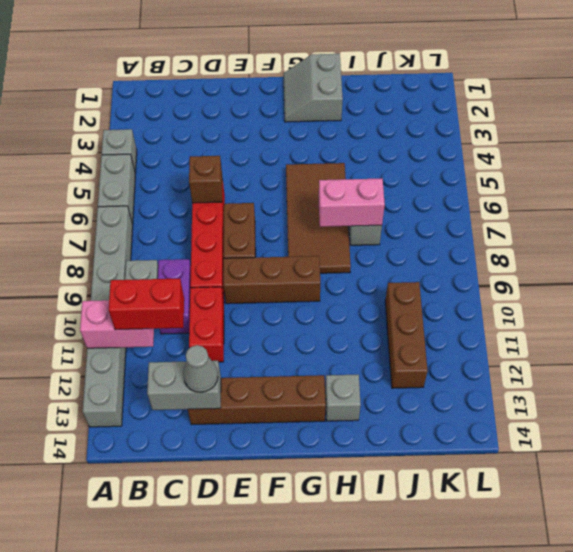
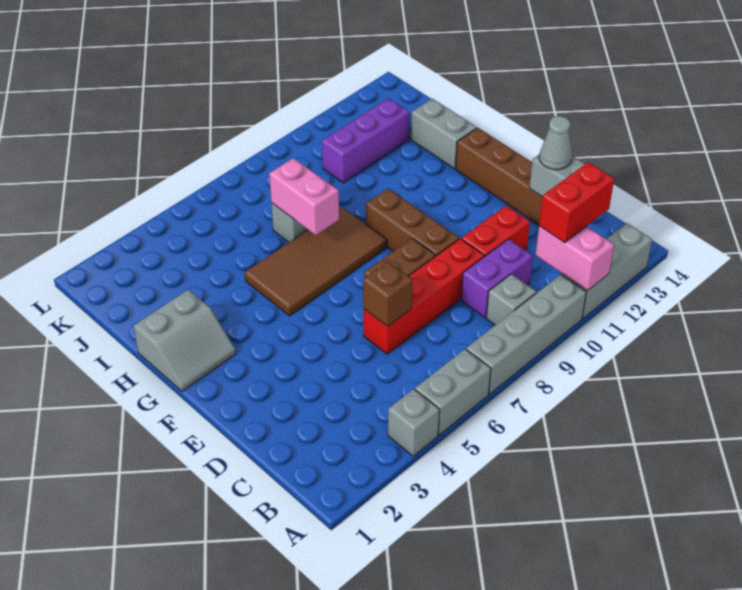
red brick B11:C11 level 3 -> red brick B11:B12 level 3
grey brick H13 level 1 -> grey brick H13:I13 level 1
brown brick J10:J12 level 1 -> purple brick J10:J12 level 1

